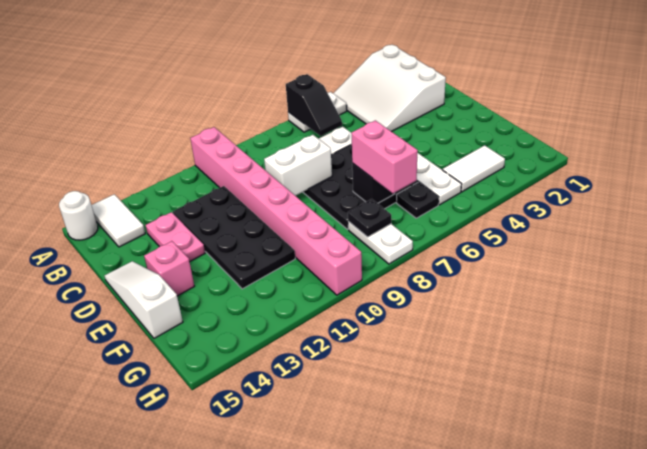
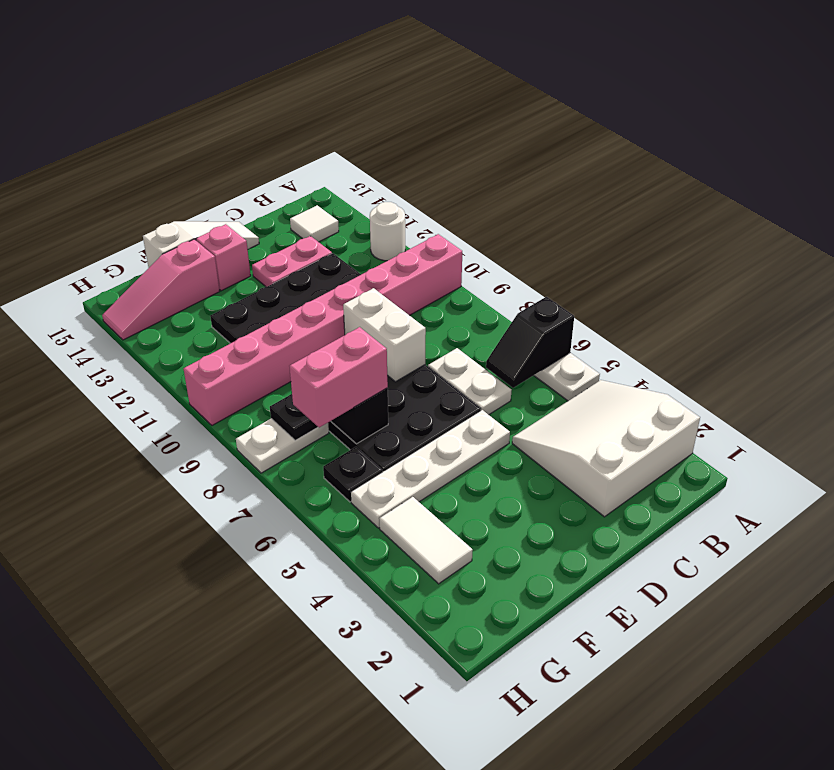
white tile A14:B14 level 1 -> white tile B14 level 1
white round brick A15 level 1 -> white round brick A12 level 1
none -> pink slope F14:H14 level 1 top F

